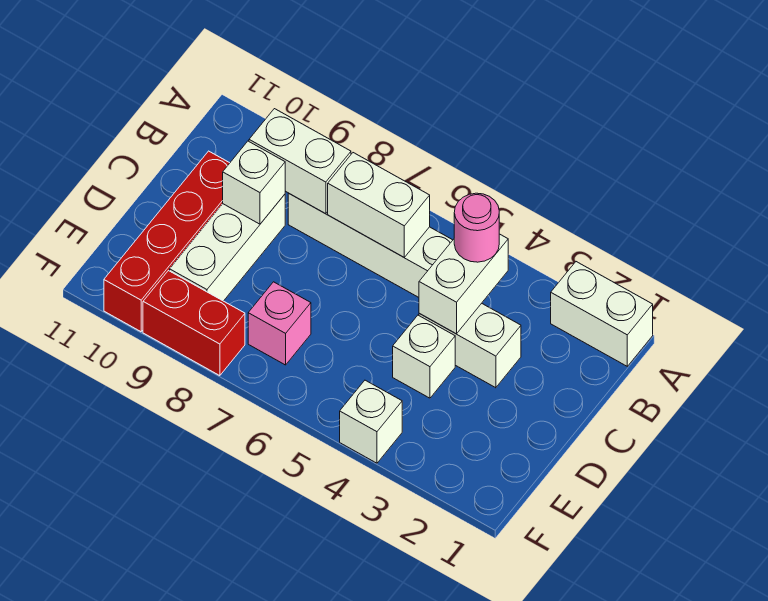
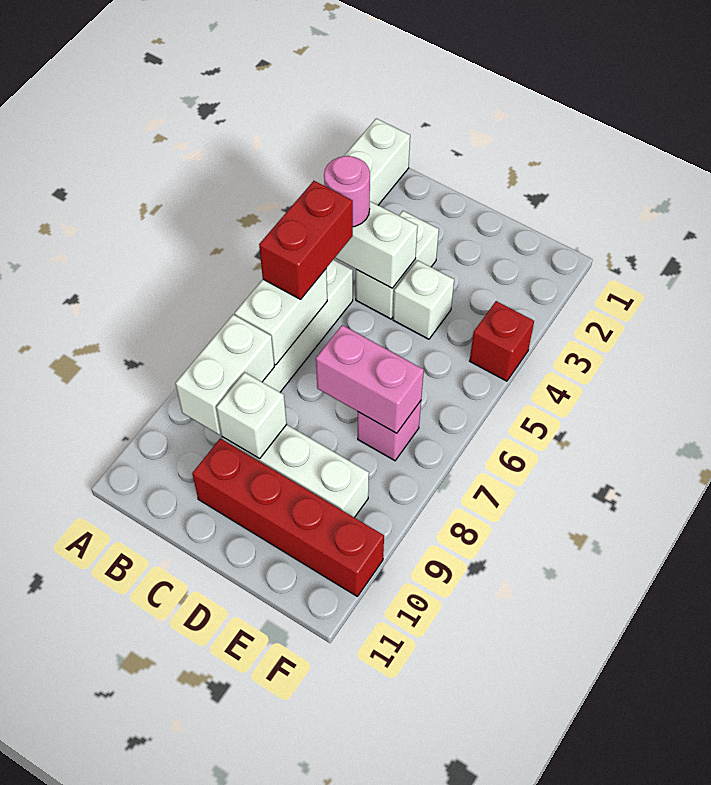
none -> pink brick D7:E7 level 2
white brick F4 level 1 -> red brick F4 level 1
red brick F8:F9 level 1 -> red brick B5:B6 level 3

